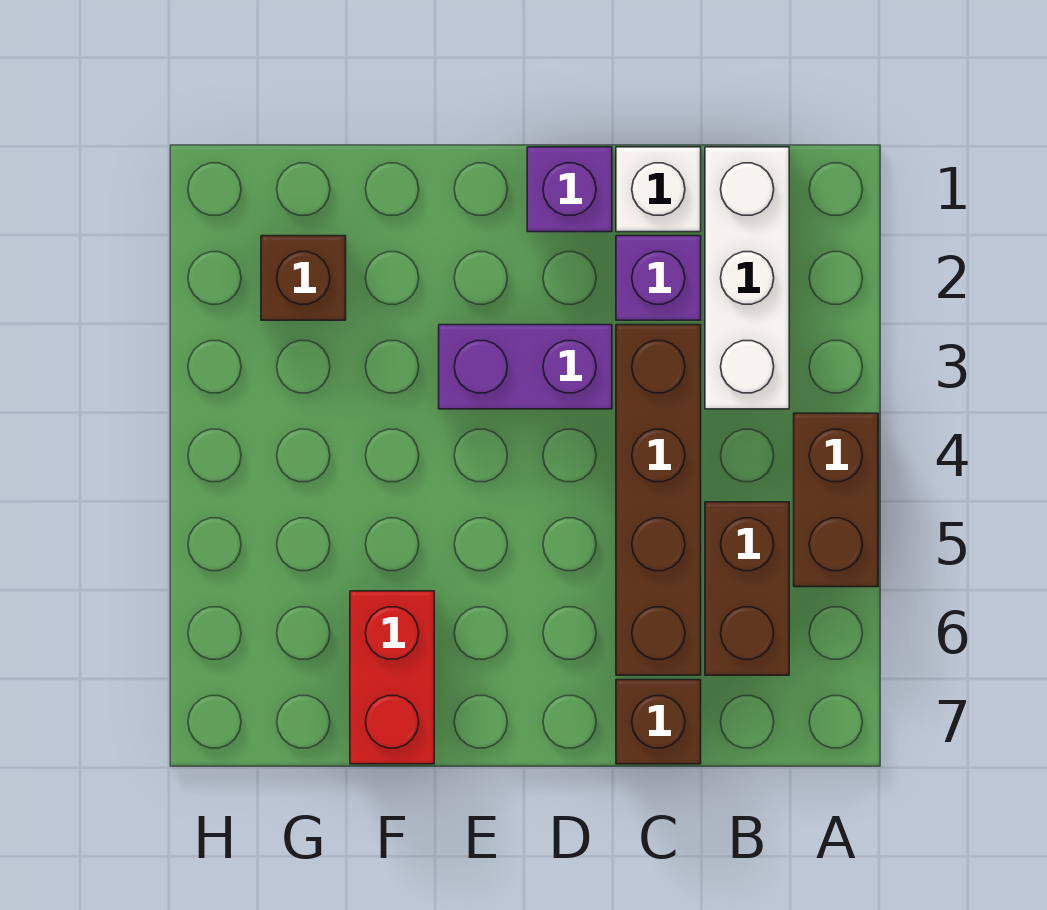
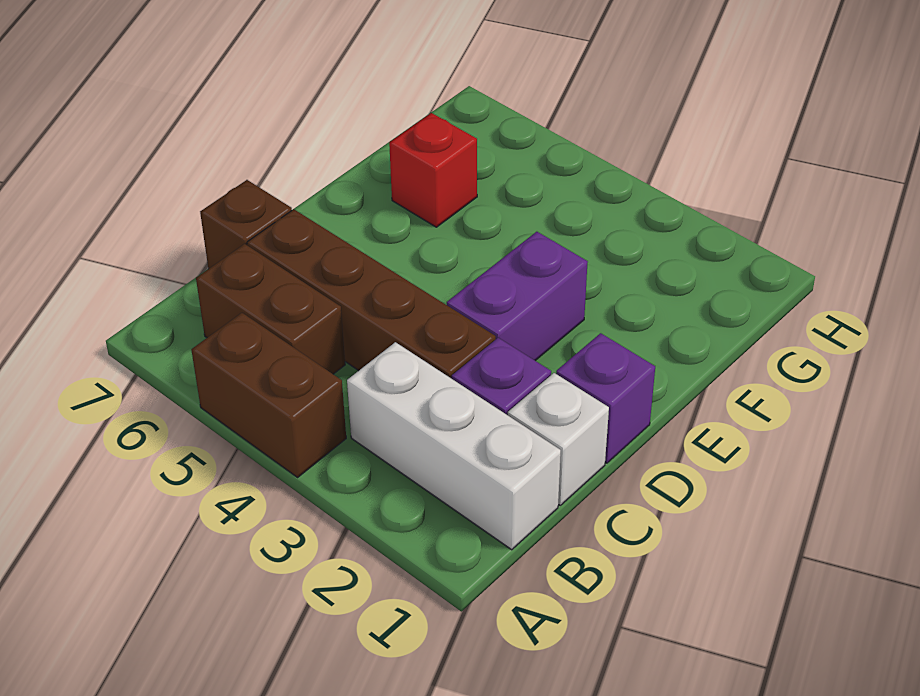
red brick F6:F7 level 1 -> red brick F6 level 1
brown brick G2 level 1 -> none

